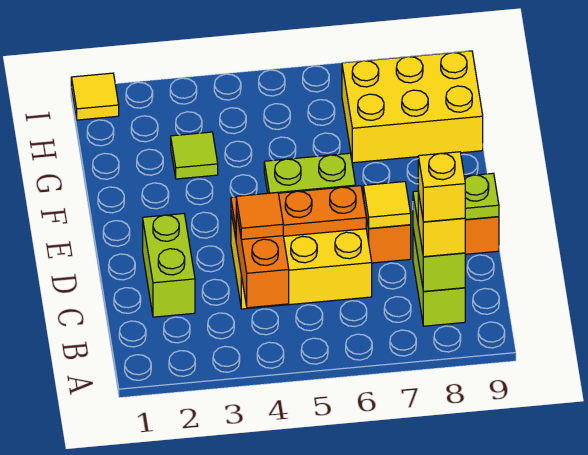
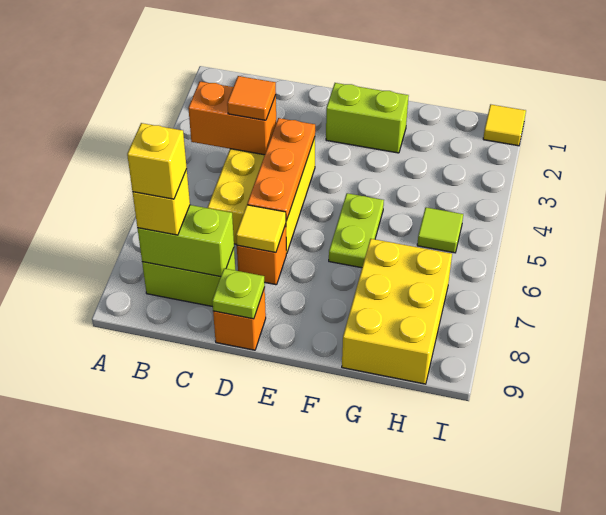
lime brick C2:D2 level 1 -> lime brick E2:F2 level 1
lime tile G3 level 1 -> lime tile H5 level 1

